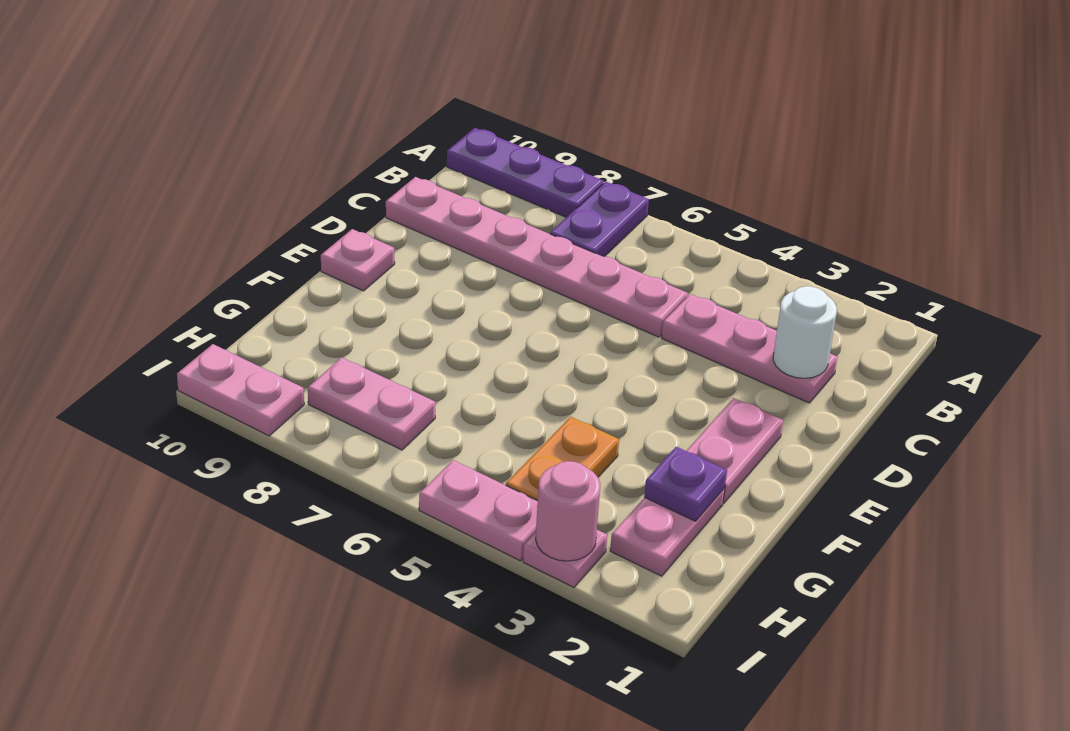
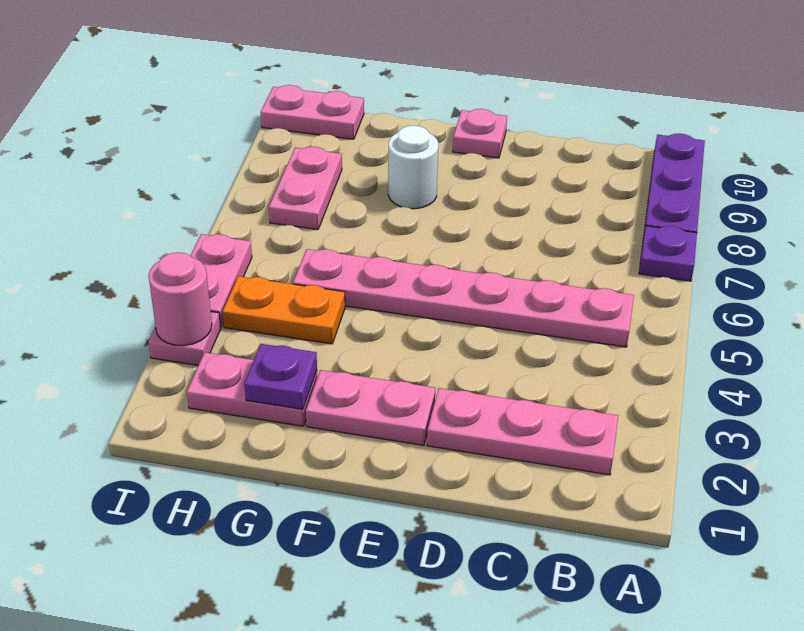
purple plate A7:B7 level 1 -> purple plate A7 level 1
pink plate C2:C4 level 1 -> pink plate B2:D2 level 1
white round brick C2 level 2 -> white round brick F8 level 1
pink plate C5:C10 level 1 -> pink plate B5:G5 level 1
pink plate I9:I10 level 1 -> pink plate H10:I10 level 1

